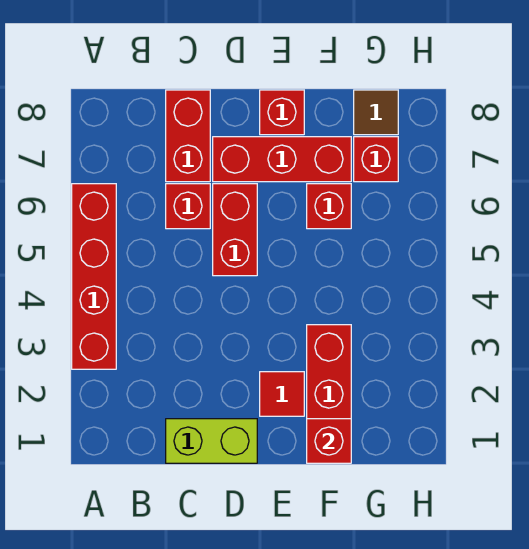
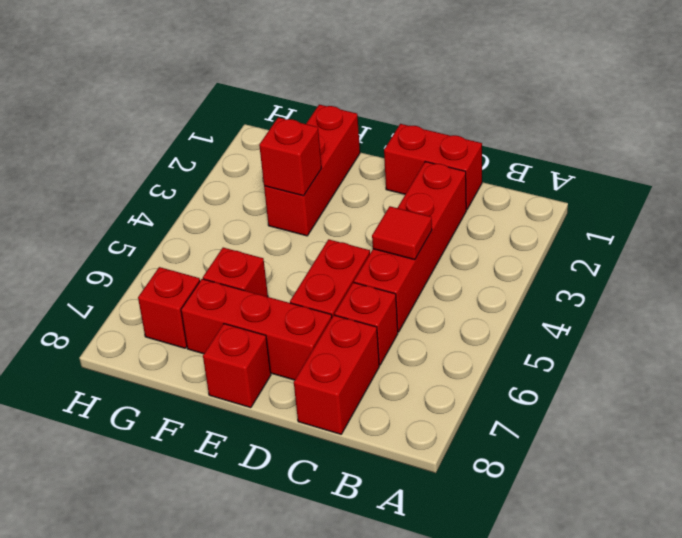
red brick A3:A6 level 1 -> red brick C2:C5 level 1
lime brick C1:D1 level 1 -> red brick C1:D1 level 1
red tile E2 level 1 -> red tile C4 level 2
red brick F1 level 2 -> red brick F3 level 2
brown tile G8 level 1 -> none

